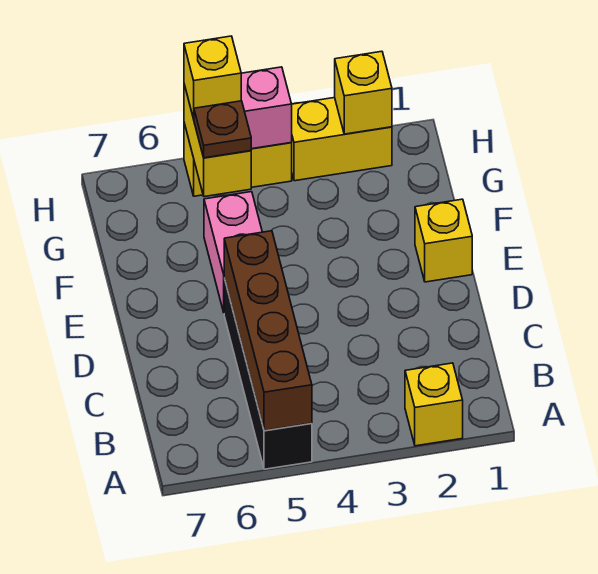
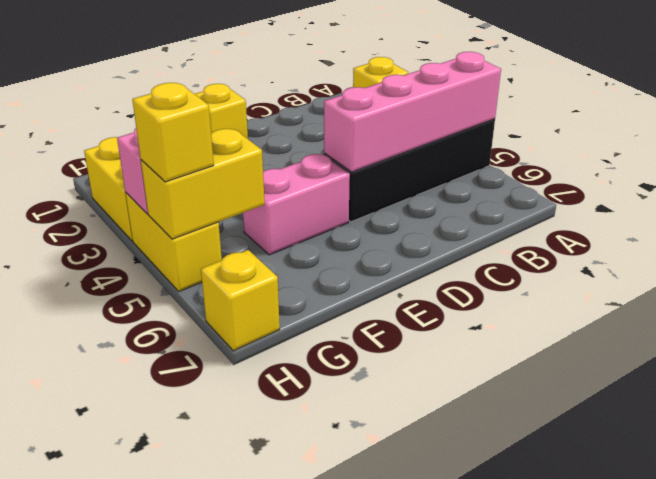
brown brick A5:D5 level 2 -> pink brick A5:D5 level 2
brown plate G5 level 3 -> none
yellow brick H2 level 2 -> yellow brick H7 level 1

